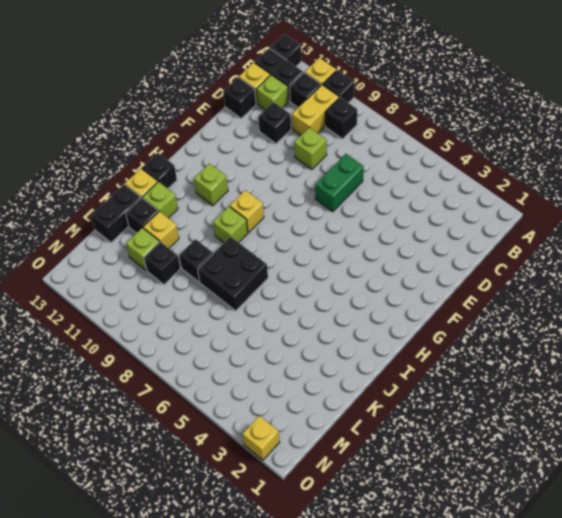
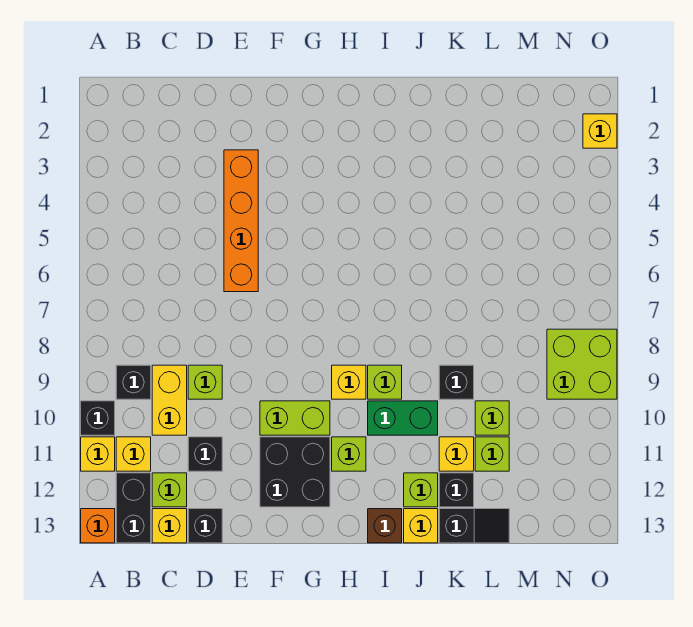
black brick A13 level 1 -> orange brick A13 level 1
yellow brick B10:C10 level 1 -> yellow brick C9:C10 level 1
black brick B11 level 1 -> yellow brick B11 level 1
green brick D7:E7 level 1 -> green brick I10:J10 level 1
none -> orange brick E3:E6 level 1
none -> lime brick F10:G10 level 1
black brick I13 level 1 -> brown brick I13 level 1
black brick J7:K8 level 1 -> black brick F11:G12 level 1
black brick K13:L13 level 1 -> black slope K13:L13 level 1 top K
black brick L10 level 1 -> lime brick L10 level 1
none -> lime brick N8:O9 level 1

